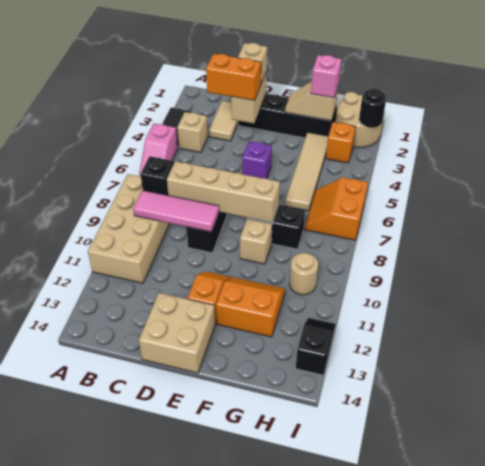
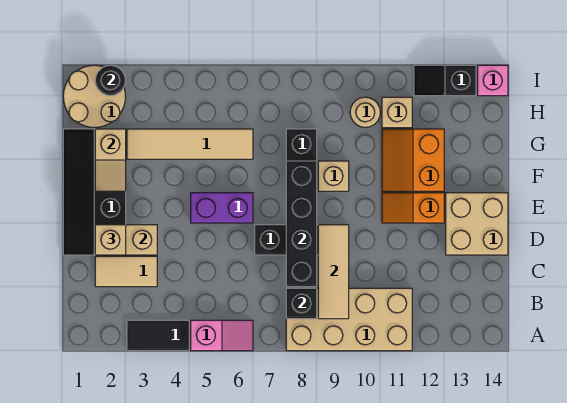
tan brick B4 level 1 -> tan brick H11 level 1
pink tile B9:D9 level 2 -> tan tile B9:D9 level 2
orange brick C3:D3 level 3 -> none
tan brick C8:F8 level 2 -> black brick C8:F8 level 2
purple brick E5 level 1 -> purple brick E5:E6 level 1
pink brick G2 level 3 -> pink brick I14 level 1
orange brick H3 level 1 -> none
orange slope H6:I7 level 1 top I -> none

